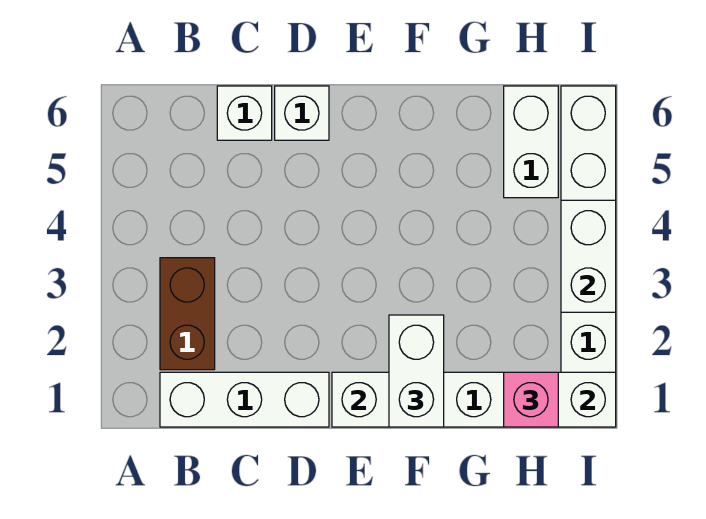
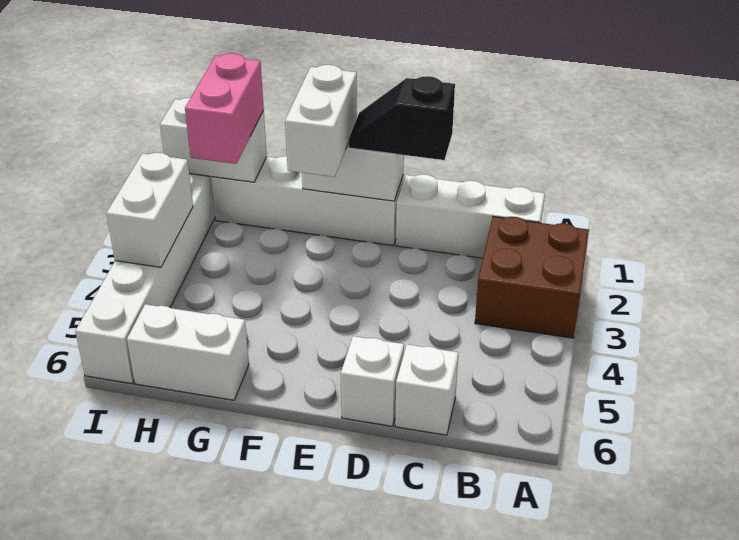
brown brick B2:B3 level 1 -> brown brick A2:B3 level 1
none -> black slope D1:E1 level 3 top D
pink brick H1 level 3 -> pink brick H1:H2 level 3
white brick H5:H6 level 1 -> white brick G6:H6 level 1

